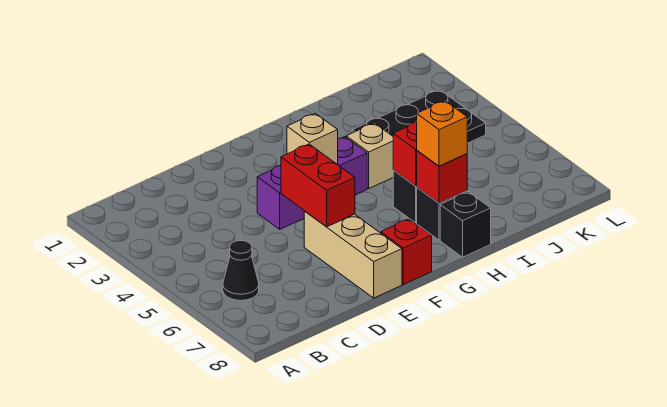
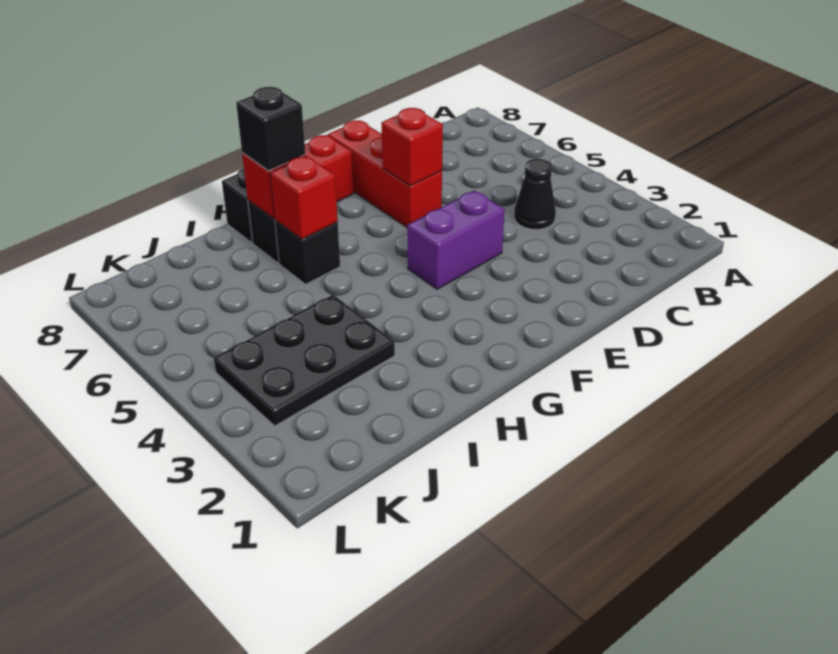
black cone B6 level 1 -> black cone C4 level 1
purple brick E4:G4 level 1 -> purple brick E4:F4 level 1
red brick E5:E6 level 2 -> red brick E6 level 2
tan brick E6:E8 level 1 -> red brick E6:E8 level 1
tan brick F4 level 2 -> none
tan brick H4 level 1 -> none
orange brick H7 level 3 -> black brick H7 level 3

